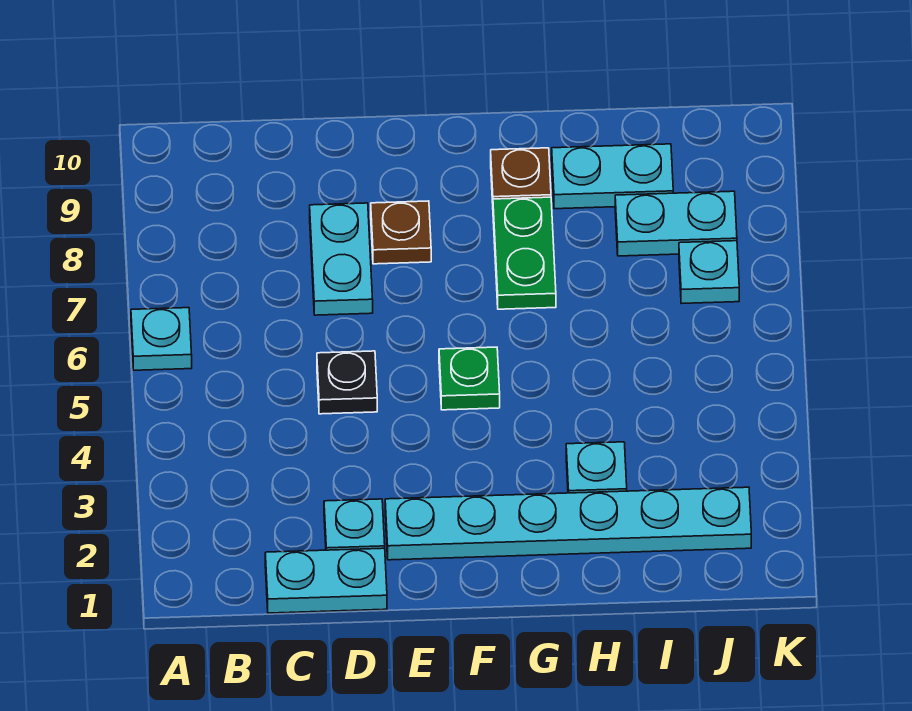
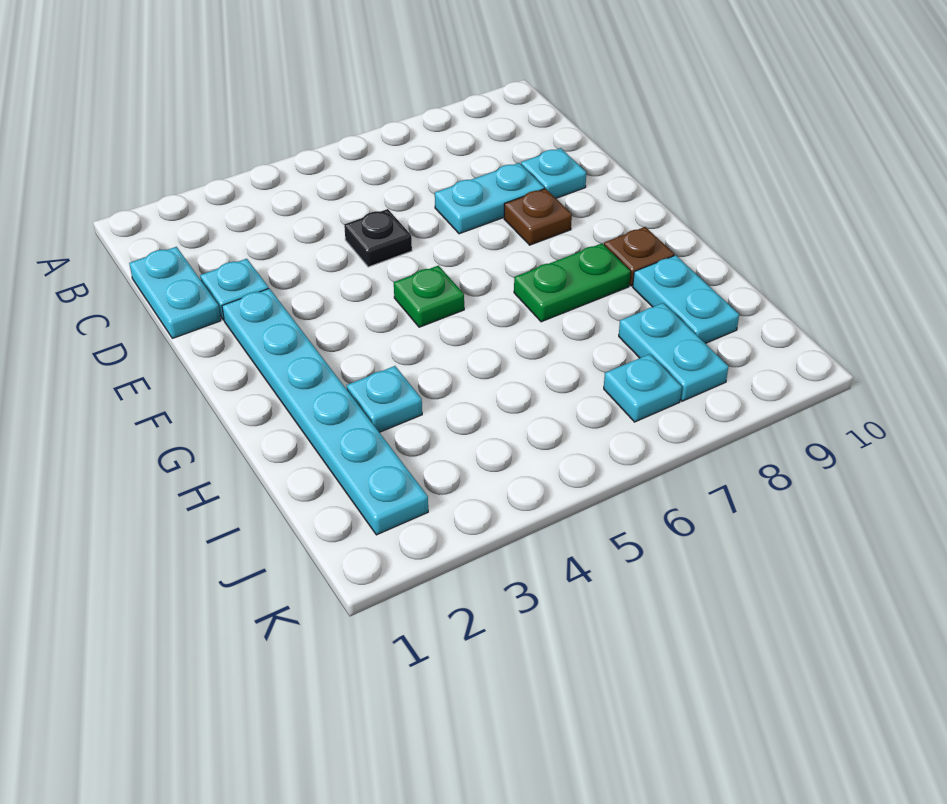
cyan plate A6 level 1 -> cyan plate D9 level 1

